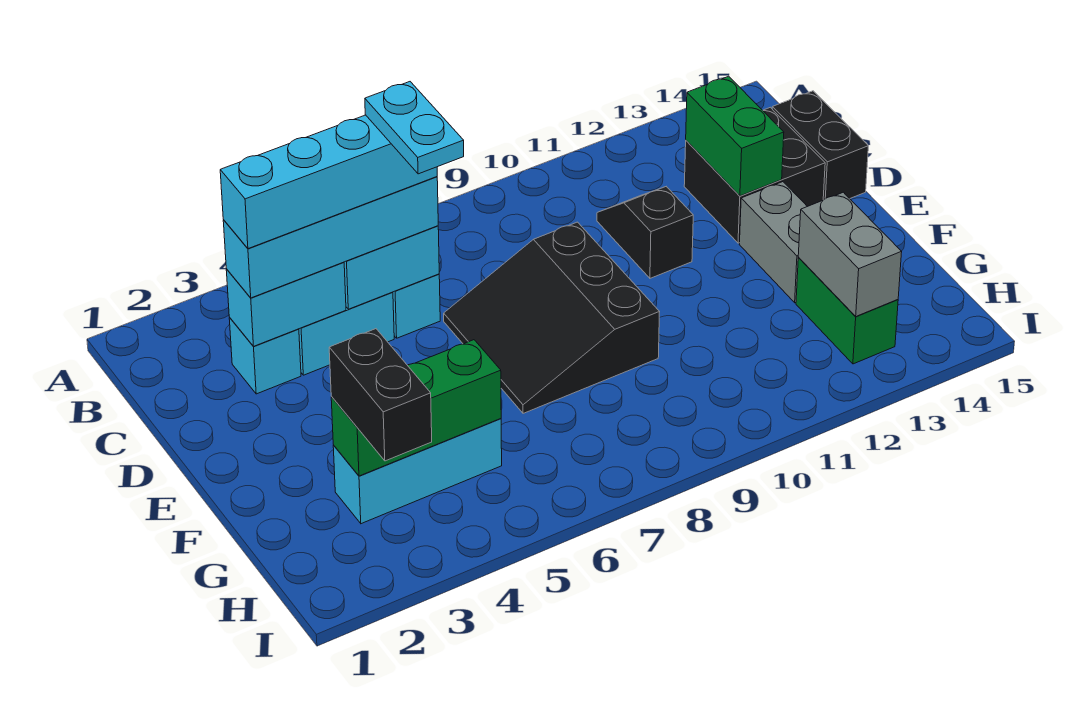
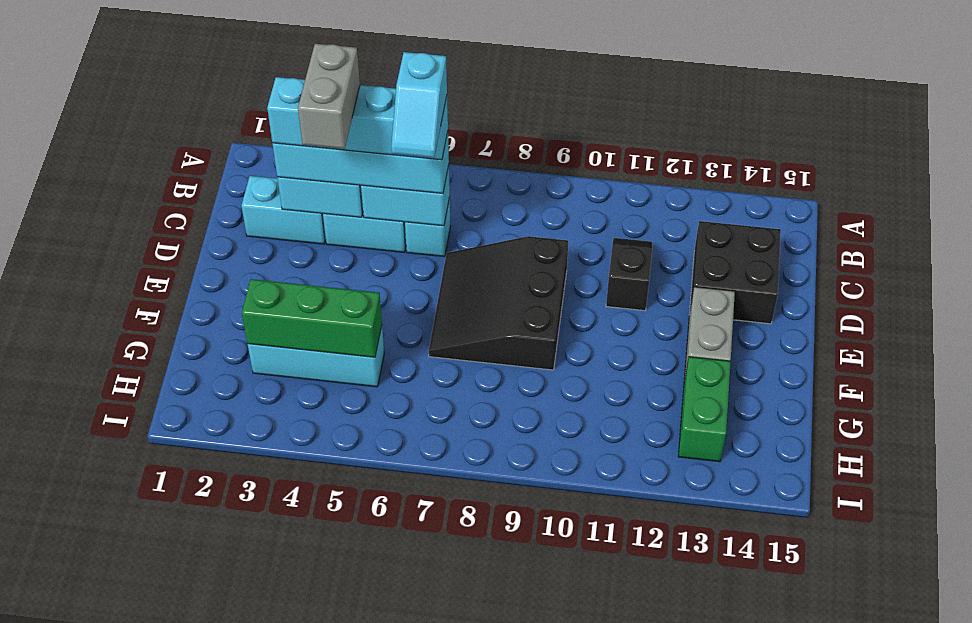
cyan brick C3 level 1 -> cyan brick C2:C3 level 1
cyan plate C6:D6 level 5 -> cyan slope C6:D6 level 5 top C
green brick C13:D13 level 2 -> none
black brick C15:D15 level 1 -> none
black brick G3:H3 level 3 -> none
grey brick G13:H13 level 2 -> grey brick C4:D4 level 5

